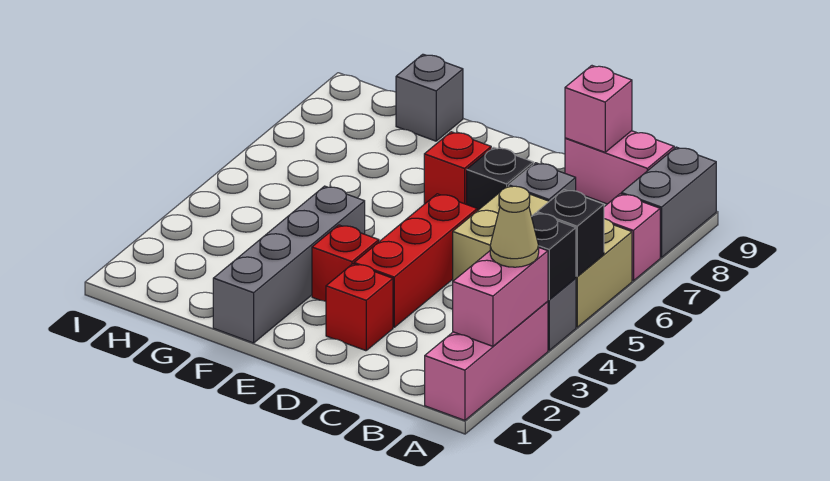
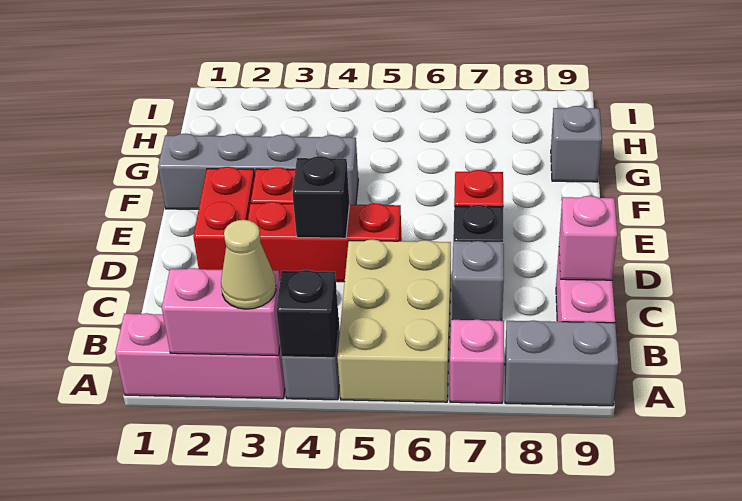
black brick A5 level 2 -> black brick D4 level 2
red brick D2 level 1 -> red brick D2:E2 level 1

